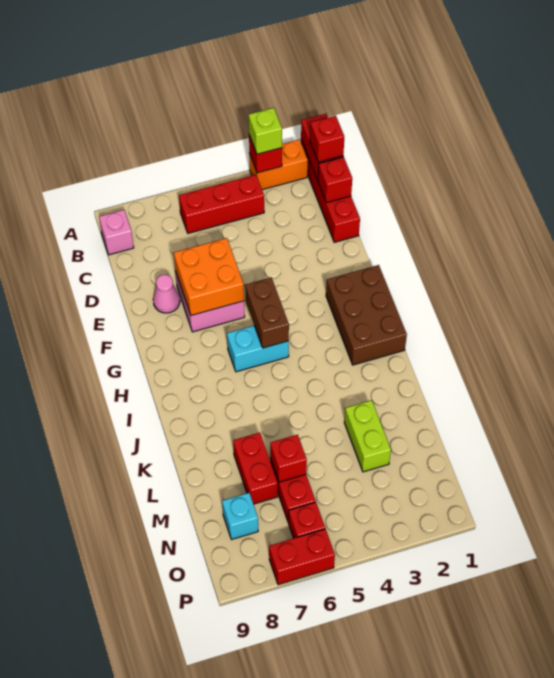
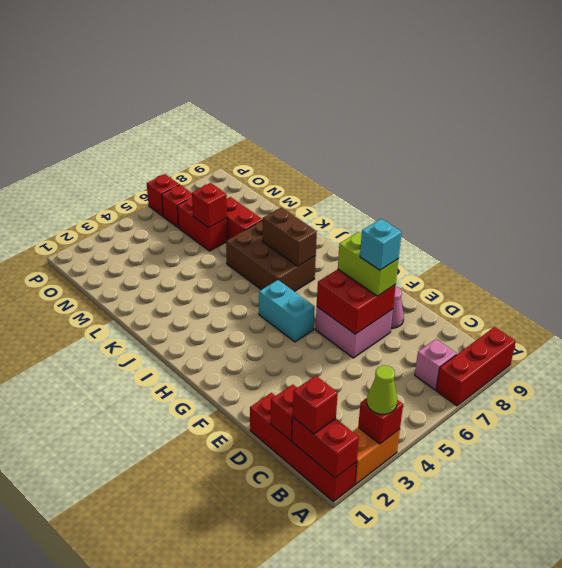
lime brick A3 level 3 -> lime cone A3 level 3
red brick B4:B6 level 1 -> red brick A7:A9 level 1
pink brick B9 level 1 -> pink brick B7 level 1
orange brick E6:F7 level 2 -> red brick E6:F7 level 2
brown brick G1:I2 level 1 -> brown brick I6:K7 level 1
brown brick G5:H5 level 2 -> brown brick I7:J7 level 2
cyan brick H5:H6 level 1 -> cyan brick G5:H5 level 1
lime brick L3:M3 level 1 -> lime brick E7:F7 level 3
cyan brick N8 level 1 -> cyan brick E7 level 4
red brick P6:P7 level 1 -> red brick P6 level 1

